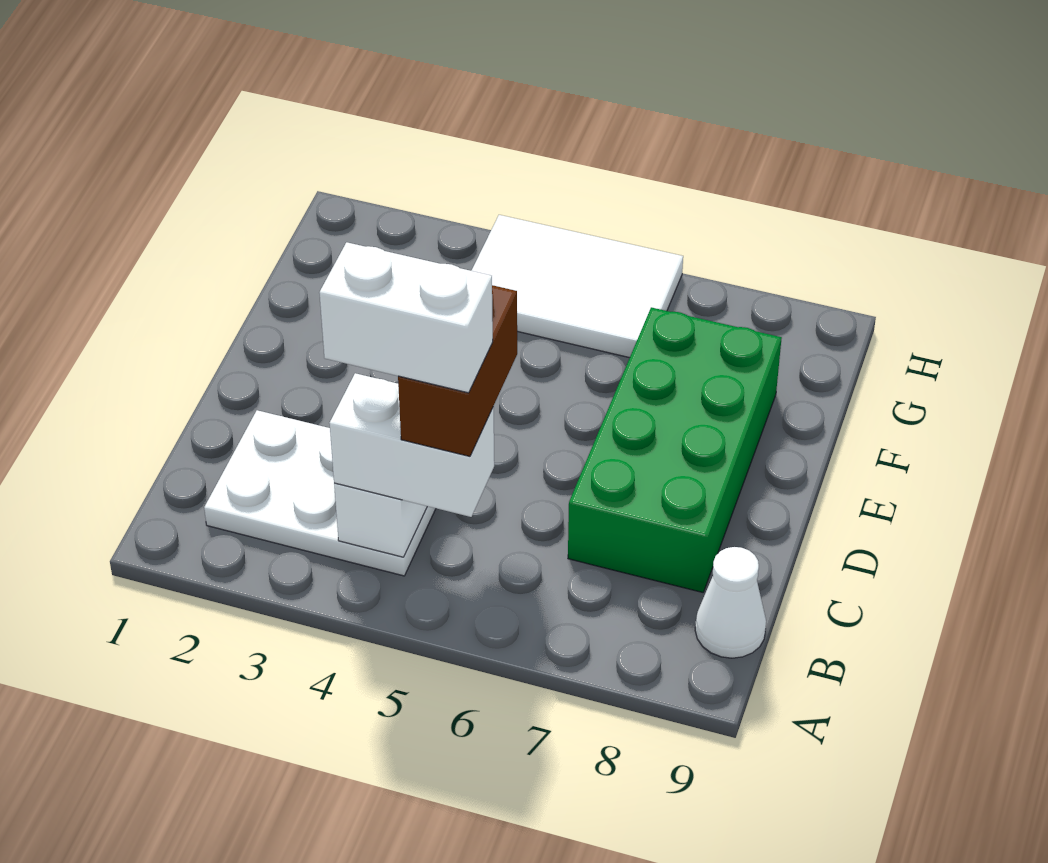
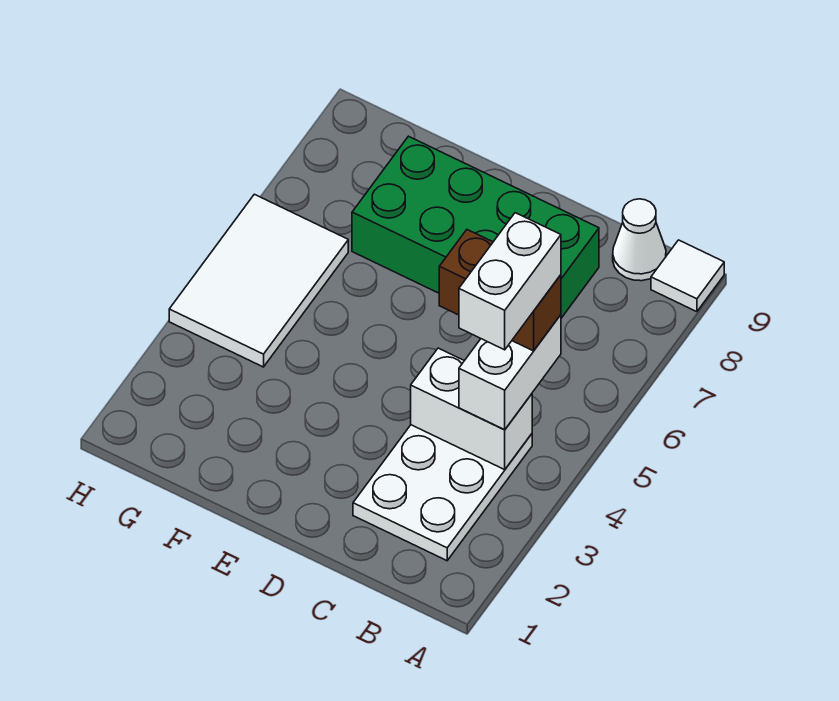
none -> white tile A9 level 1

